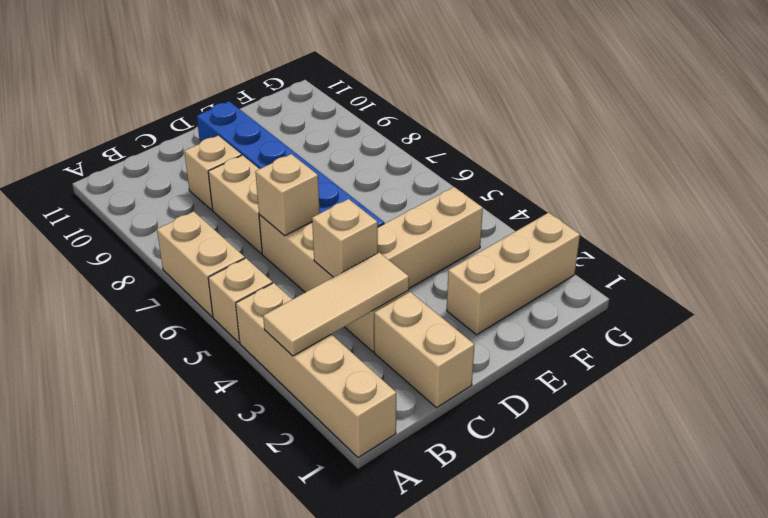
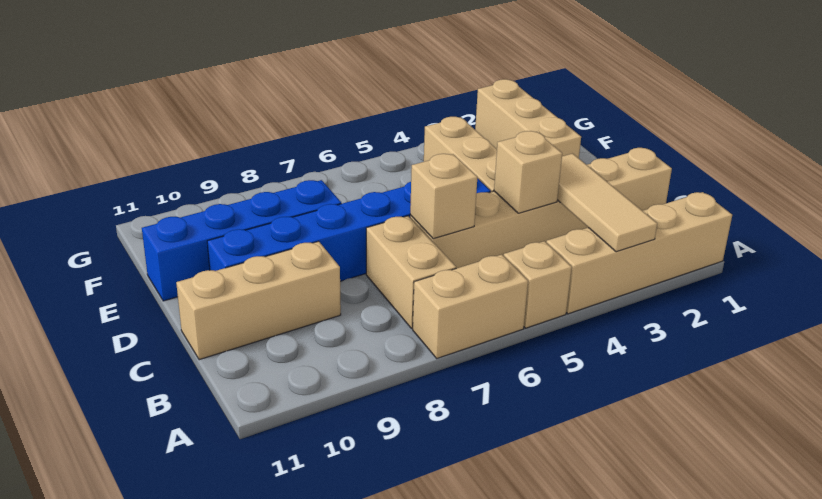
tan brick C7:C8 level 1 -> tan brick B7:C7 level 1
tan brick C9 level 1 -> tan brick C9:C11 level 1
none -> blue brick E8:E11 level 1

